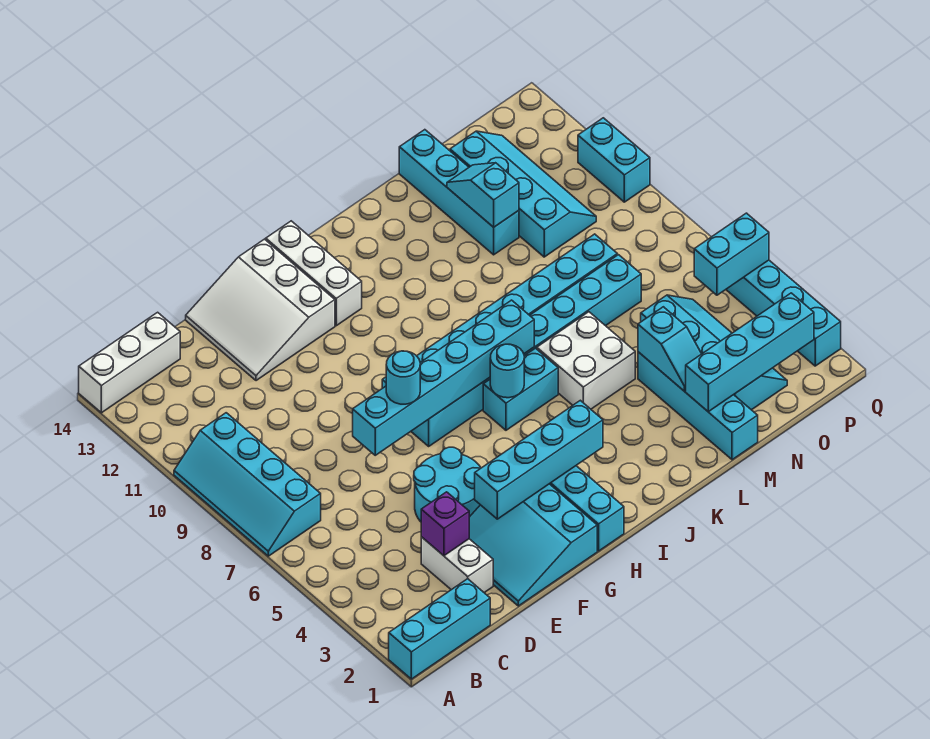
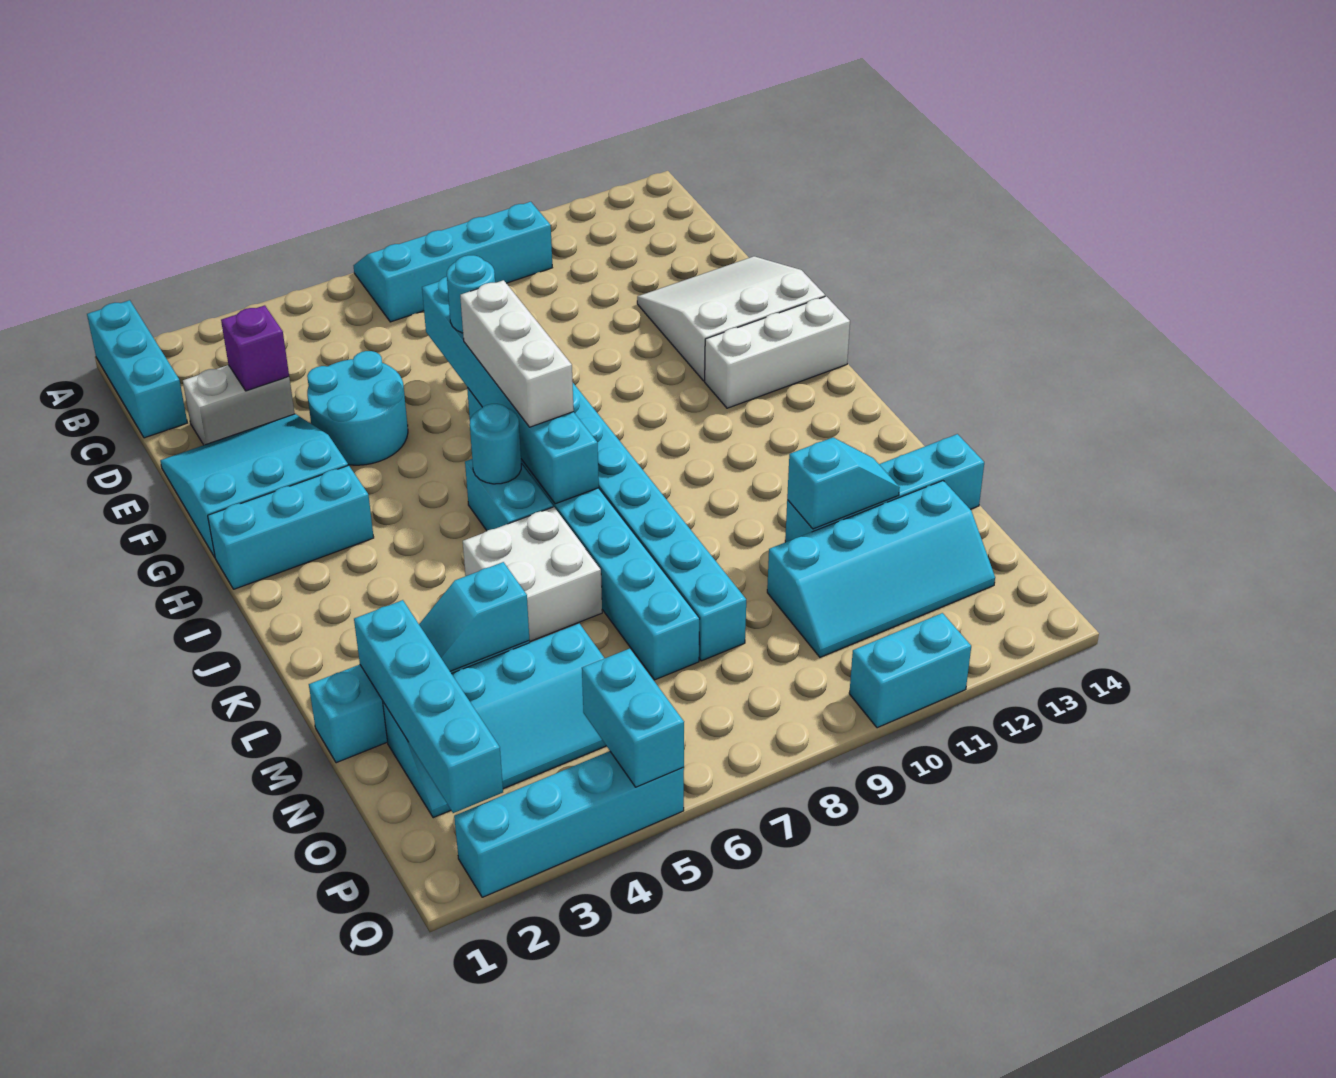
white brick A14:C14 level 1 -> white brick G7:I7 level 3
cyan brick F3:I3 level 2 -> none

